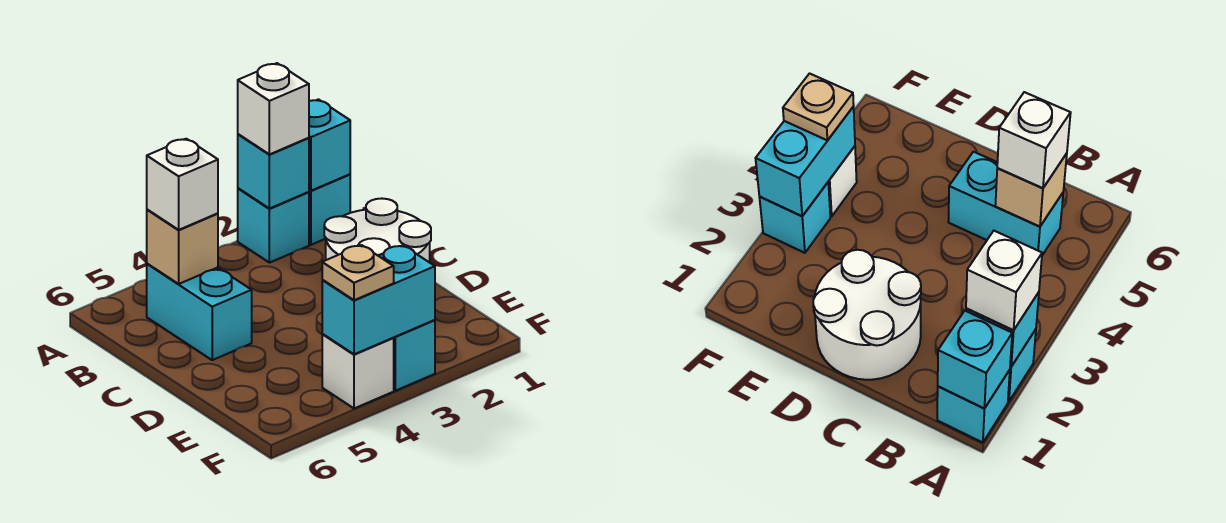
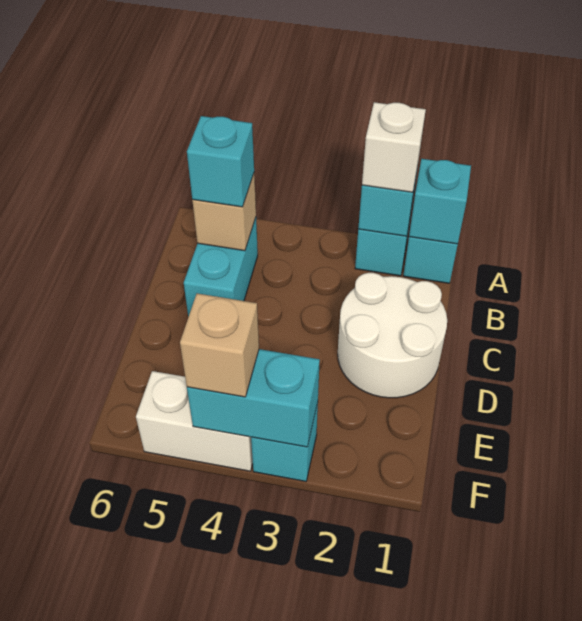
white brick B5 level 3 -> cyan brick B5 level 3
white brick F4 level 1 -> white brick F4:F5 level 1
tan plate F4 level 3 -> tan brick F4 level 3

